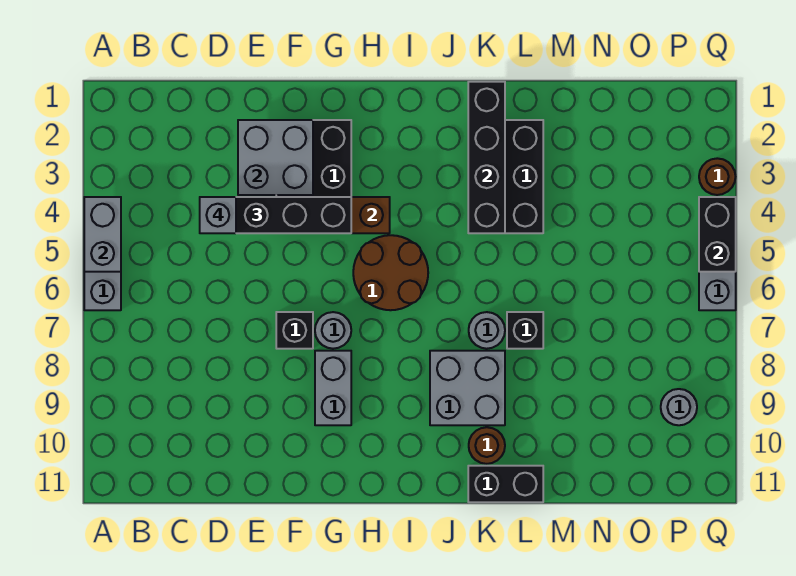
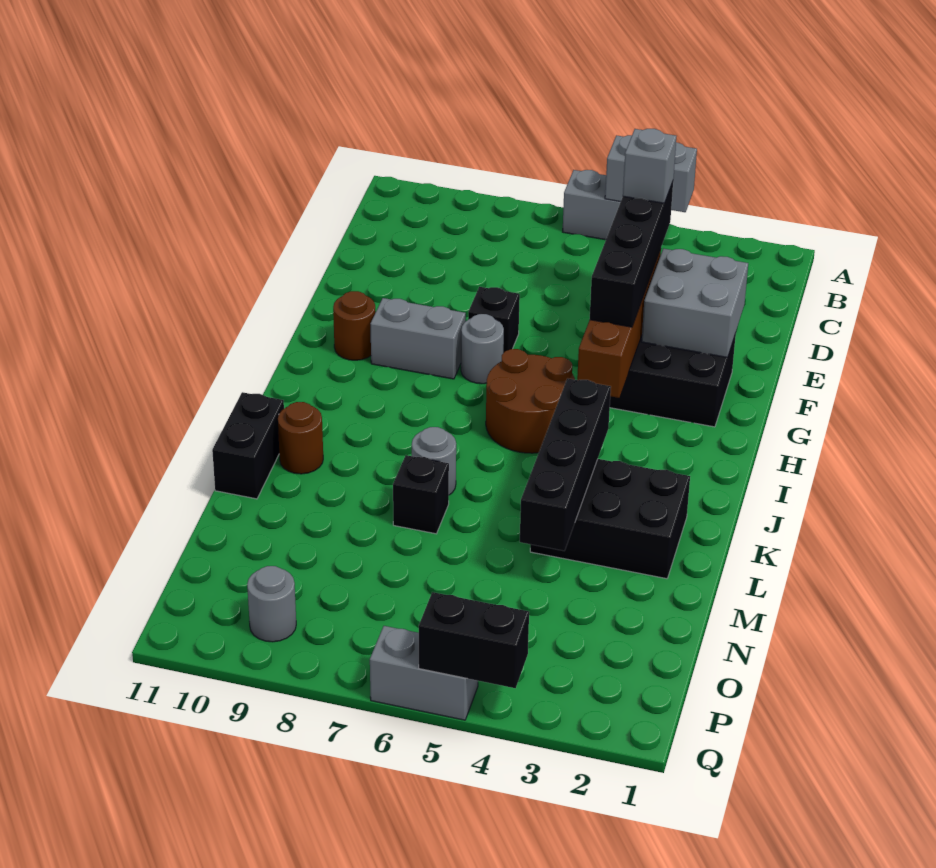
grey brick J8:K9 level 1 -> none
black brick K1:K4 level 2 -> black brick J4:M4 level 2
brown round brick Q3 level 1 -> brown round brick G10 level 1

